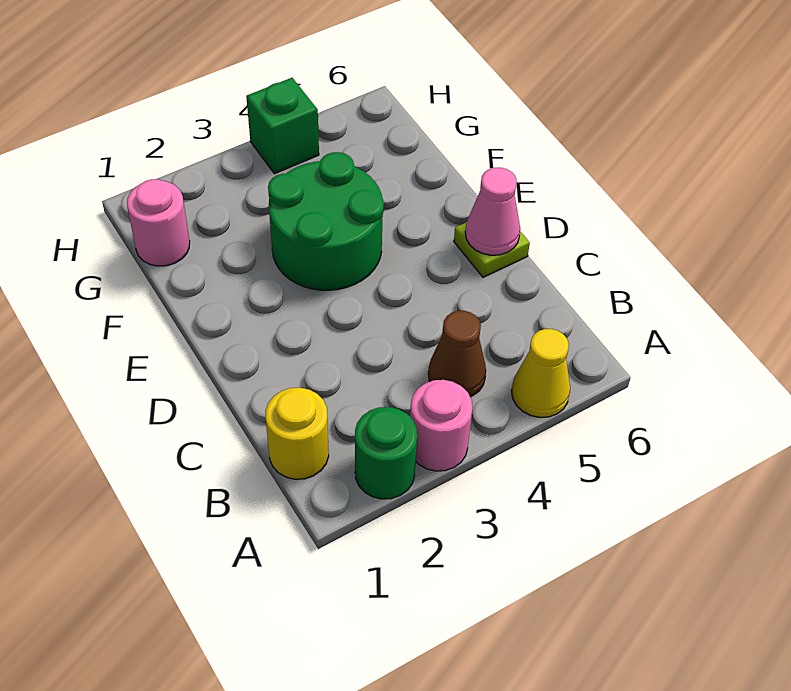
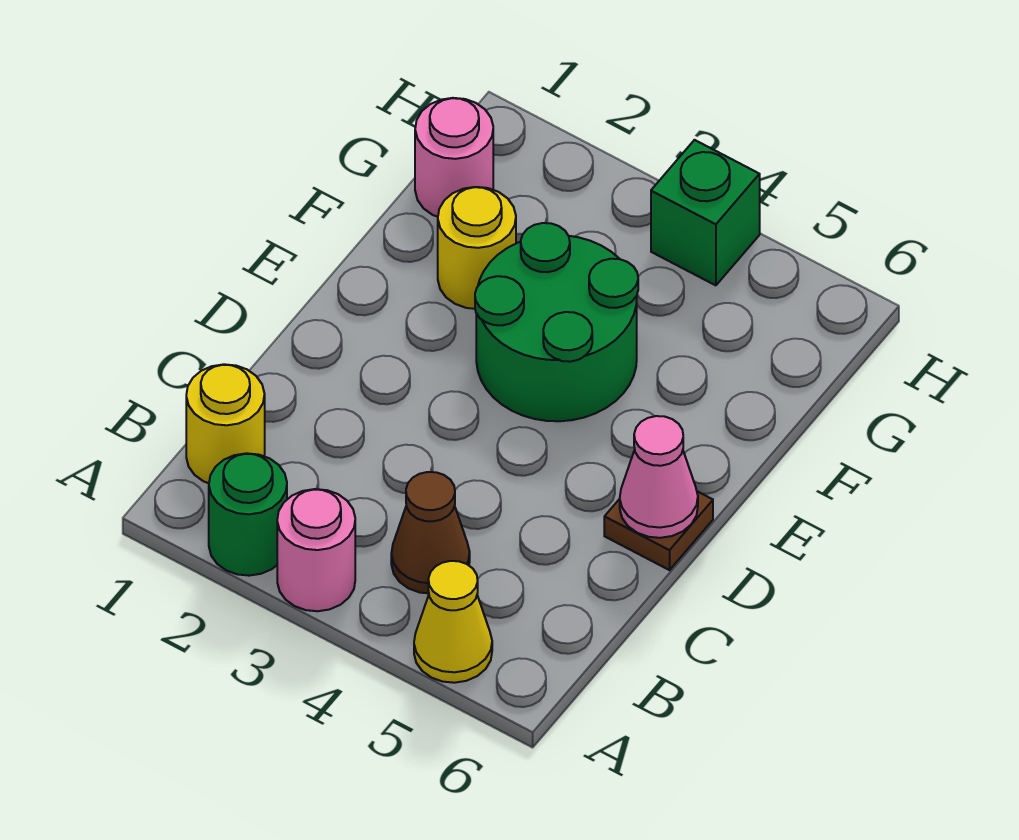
lime plate D6 level 1 -> brown plate D6 level 1
none -> yellow round brick F2 level 1

